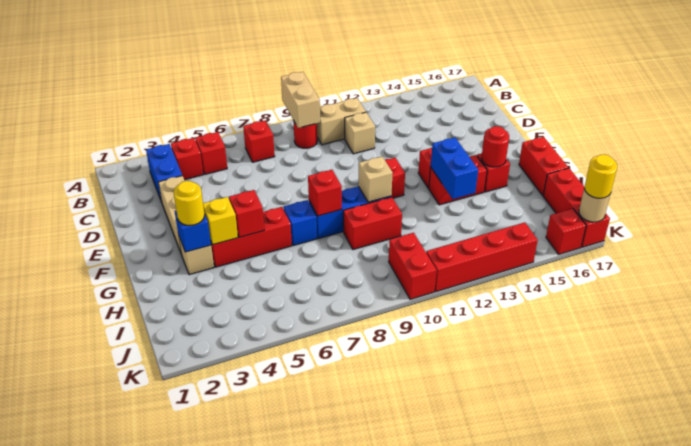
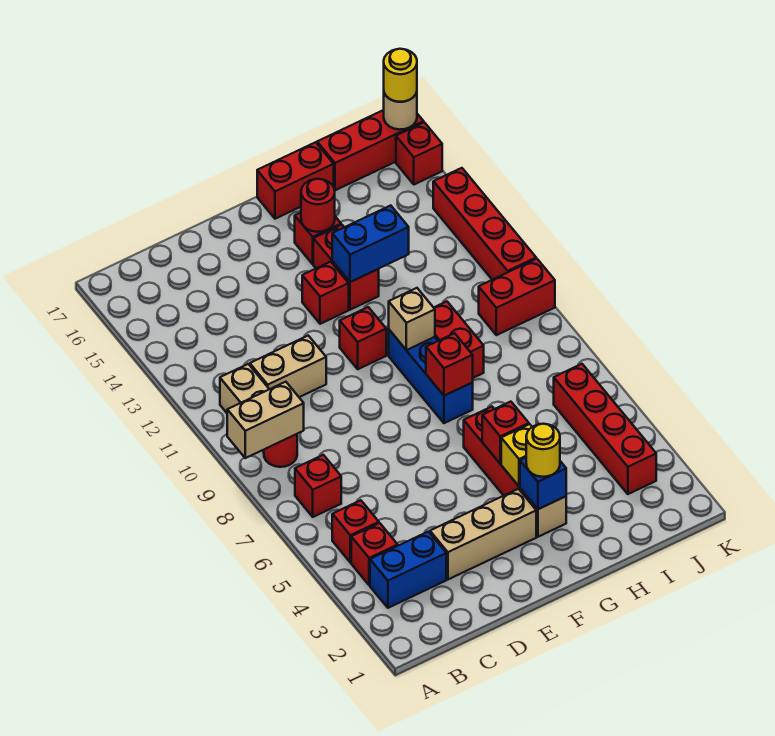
tan brick C11 level 1 -> tan brick C11:D11 level 1
blue brick G7 level 1 -> none
none -> red brick J3:J6 level 1

